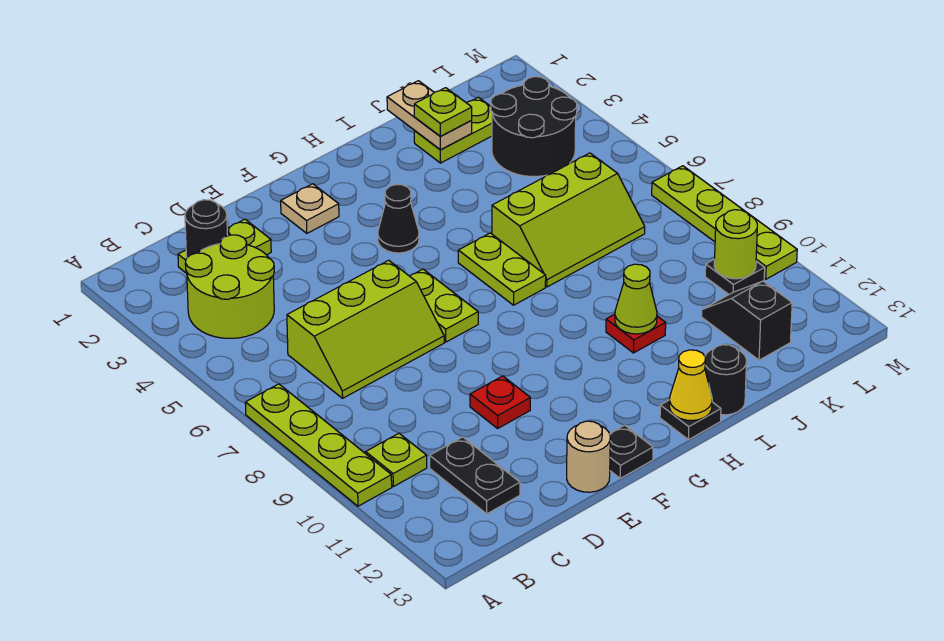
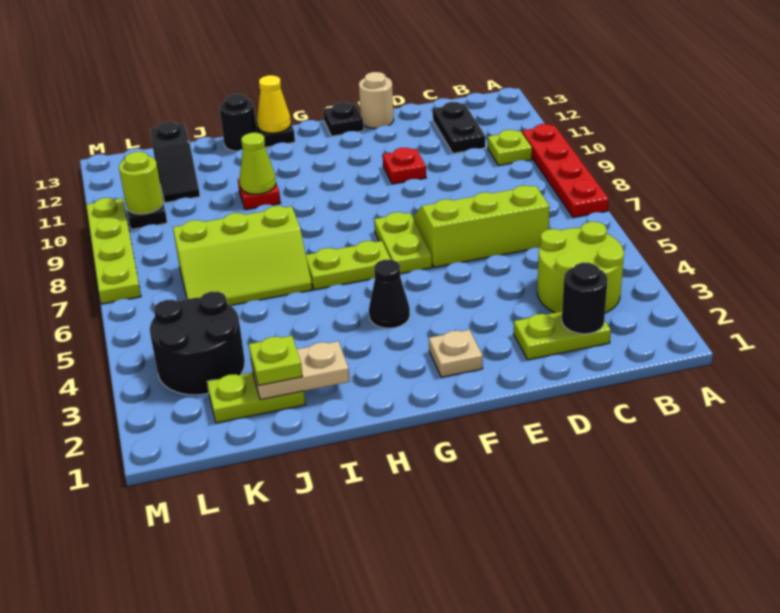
lime plate A7:A10 level 1 -> red plate A7:A10 level 1
lime plate H6:H7 level 1 -> lime plate G6:H6 level 1
lime slope I6:K7 level 1 top 6 -> lime slope I6:K7 level 1 top 7
tan plate J1:J2 level 2 -> tan plate I2:J2 level 2

